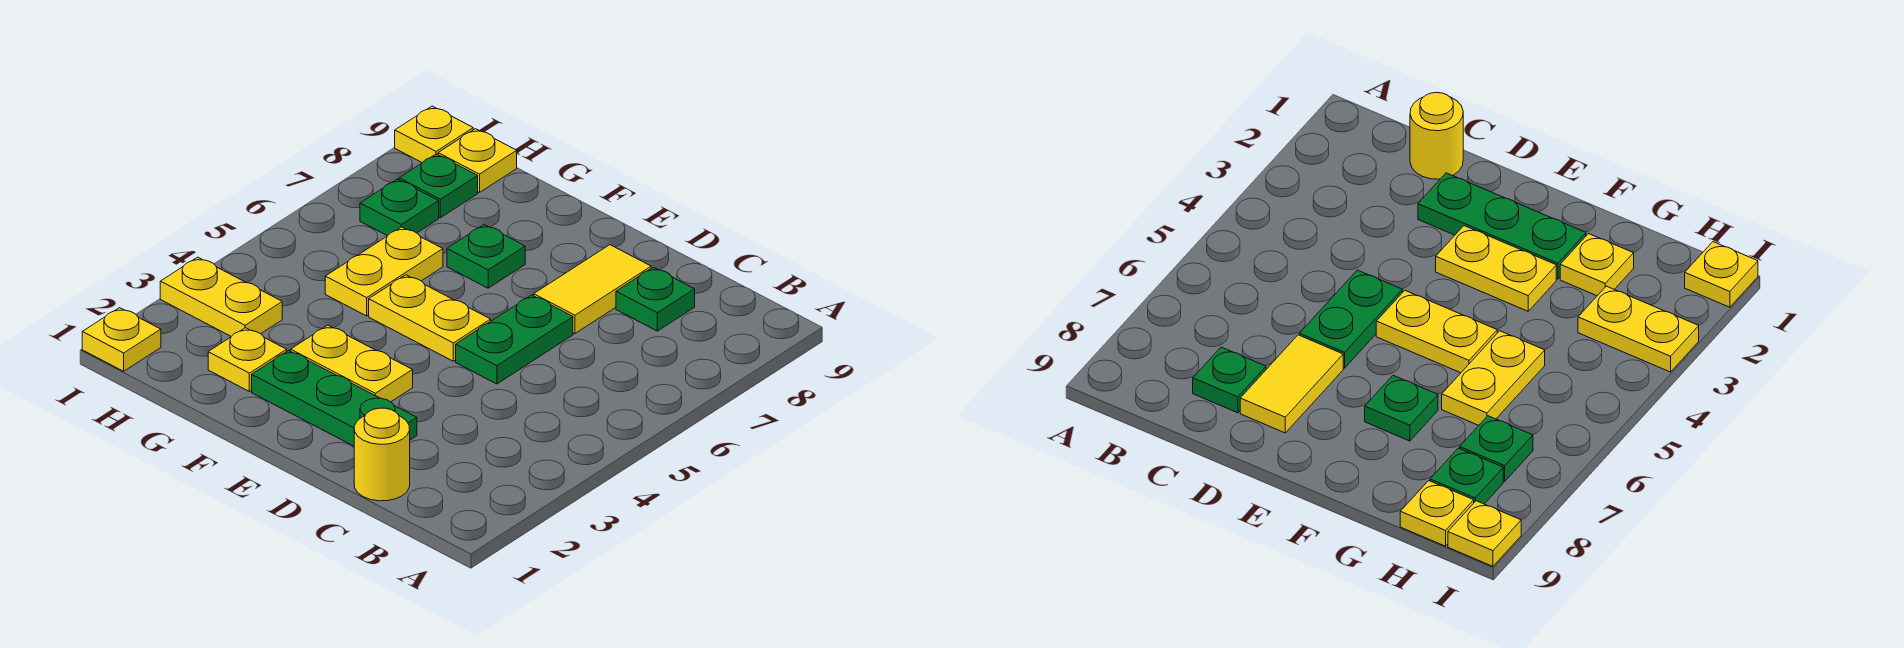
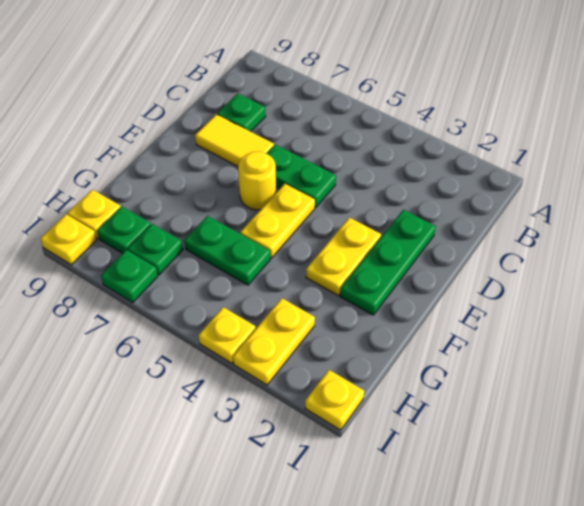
yellow round brick C1 level 1 -> yellow round brick E6 level 1
green plate F7 level 1 -> green plate I7 level 1
yellow plate G2 level 1 -> yellow plate I4 level 1
yellow plate G5:G6 level 1 -> green plate G5:G6 level 1

